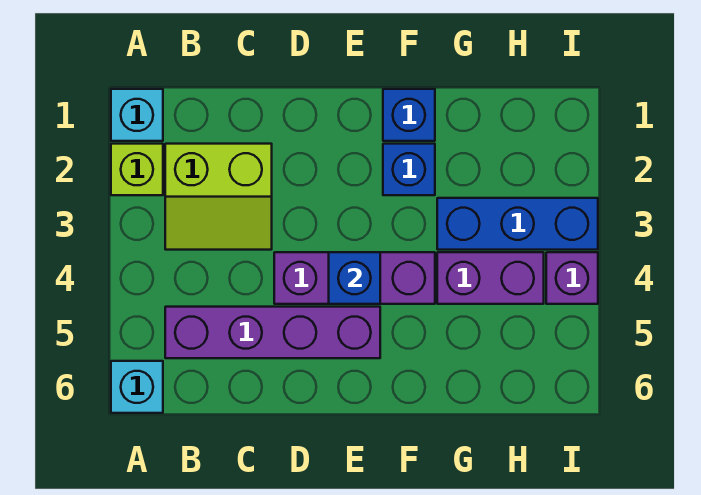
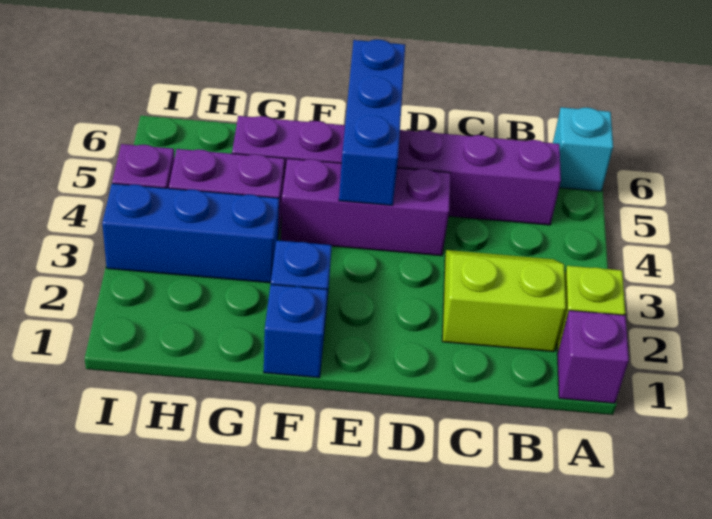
cyan brick A1 level 1 -> purple brick A1 level 1
purple brick B5:E5 level 1 -> purple brick B5:G5 level 1
blue brick E4 level 2 -> blue brick E4:E6 level 2

